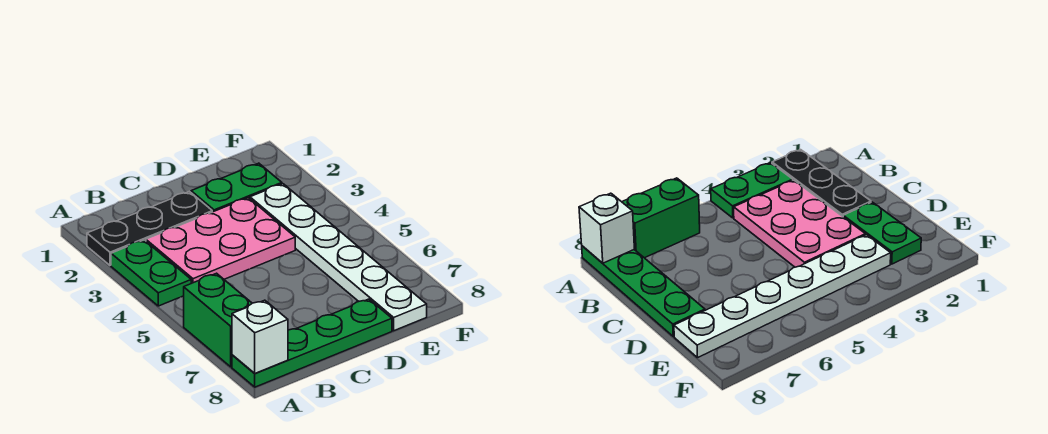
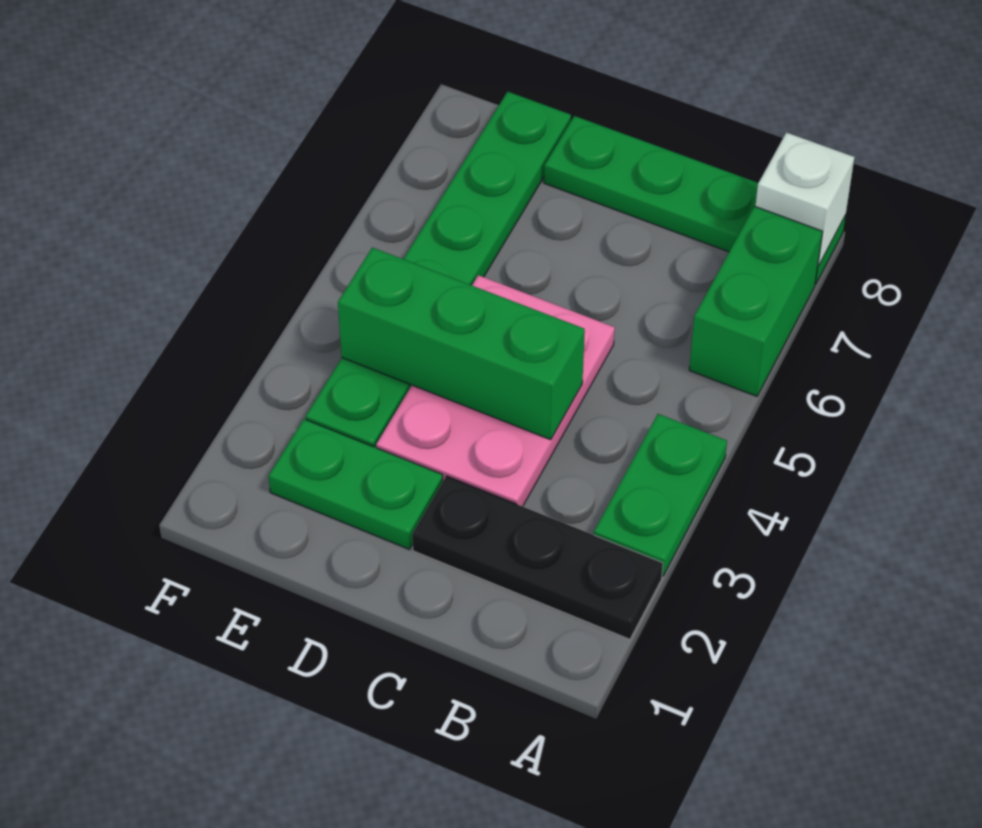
pink plate B3:D4 level 1 -> pink plate C3:D5 level 1
none -> green brick C4:E4 level 2
white plate E3:E8 level 1 -> green plate E3:E8 level 1

